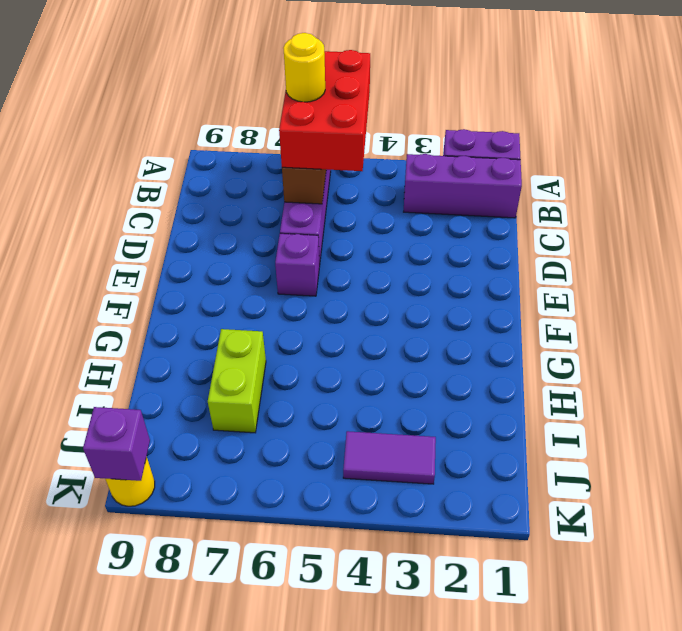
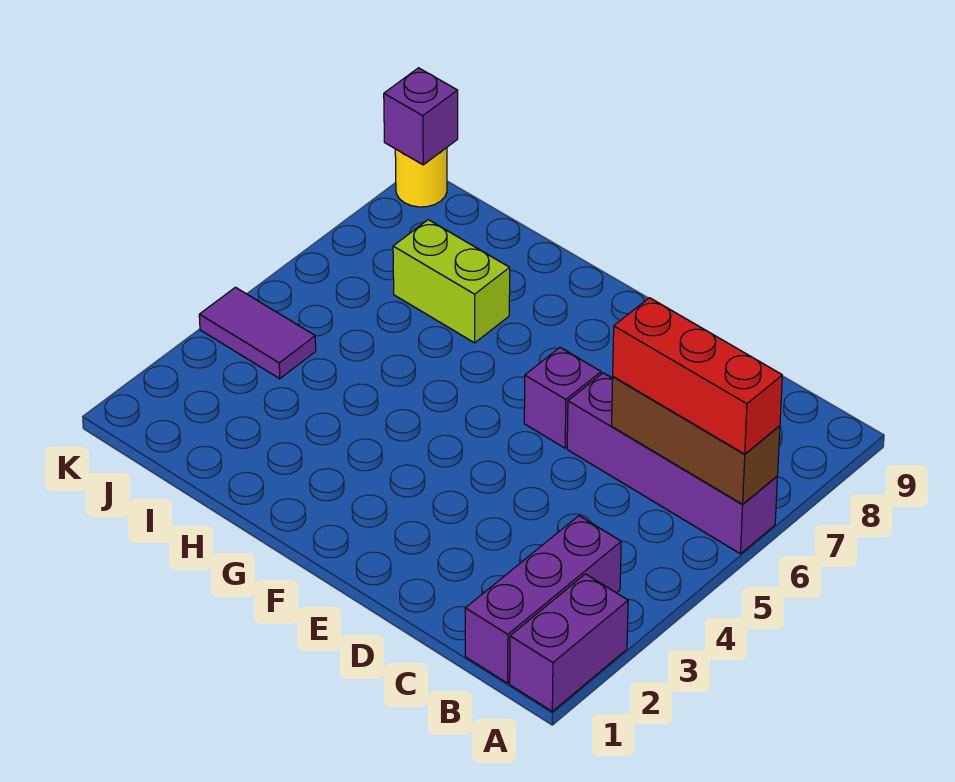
red brick A5:C6 level 3 -> red brick A6:C6 level 3
yellow round brick B6 level 4 -> none
purple tile J3:J4 level 1 -> purple tile J4:K4 level 1

